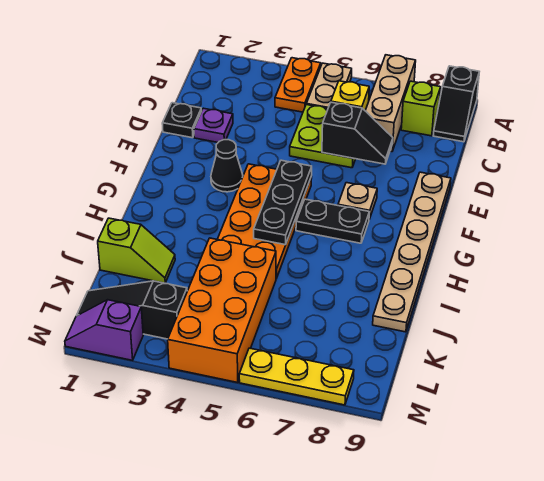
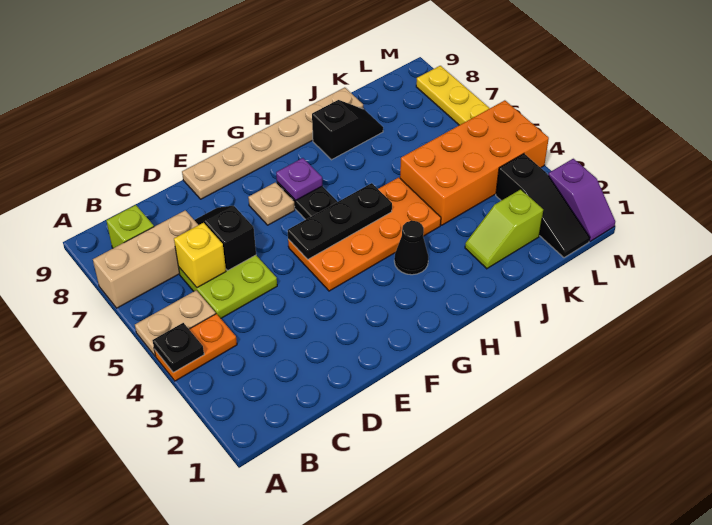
black slope A9:B9 level 1 top A -> black slope I8:J8 level 1 top I
black plate D1 level 1 -> black plate A4 level 2
purple plate D2 level 1 -> purple plate G7 level 2
black cone F3 level 1 -> black cone H3 level 1
lime slope J1:J2 level 1 top 1 -> lime slope J2:K2 level 1 top K

